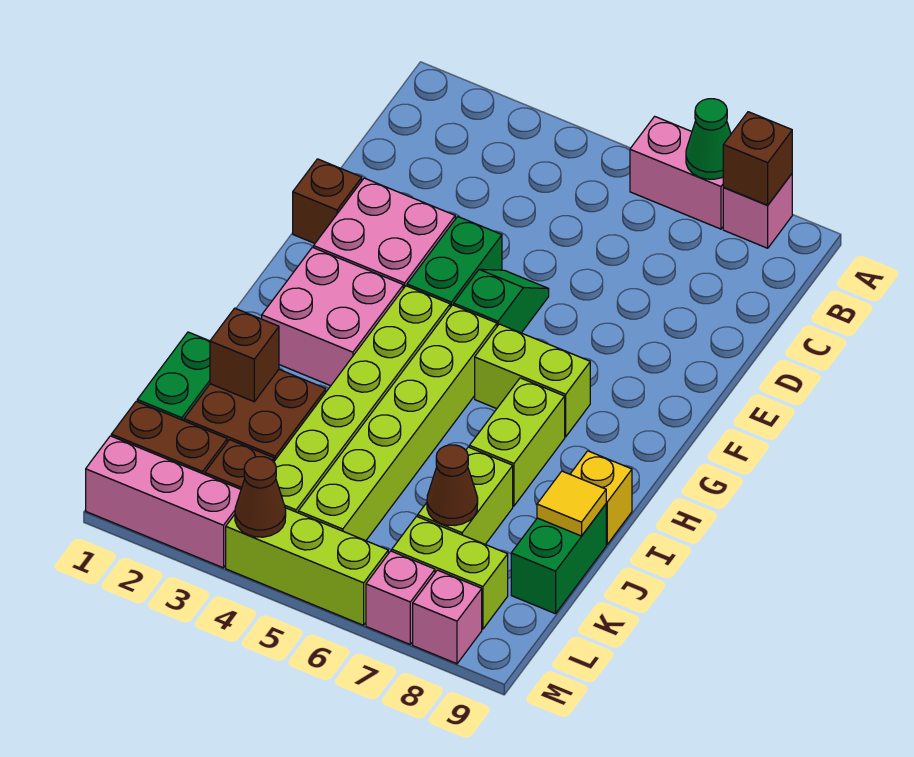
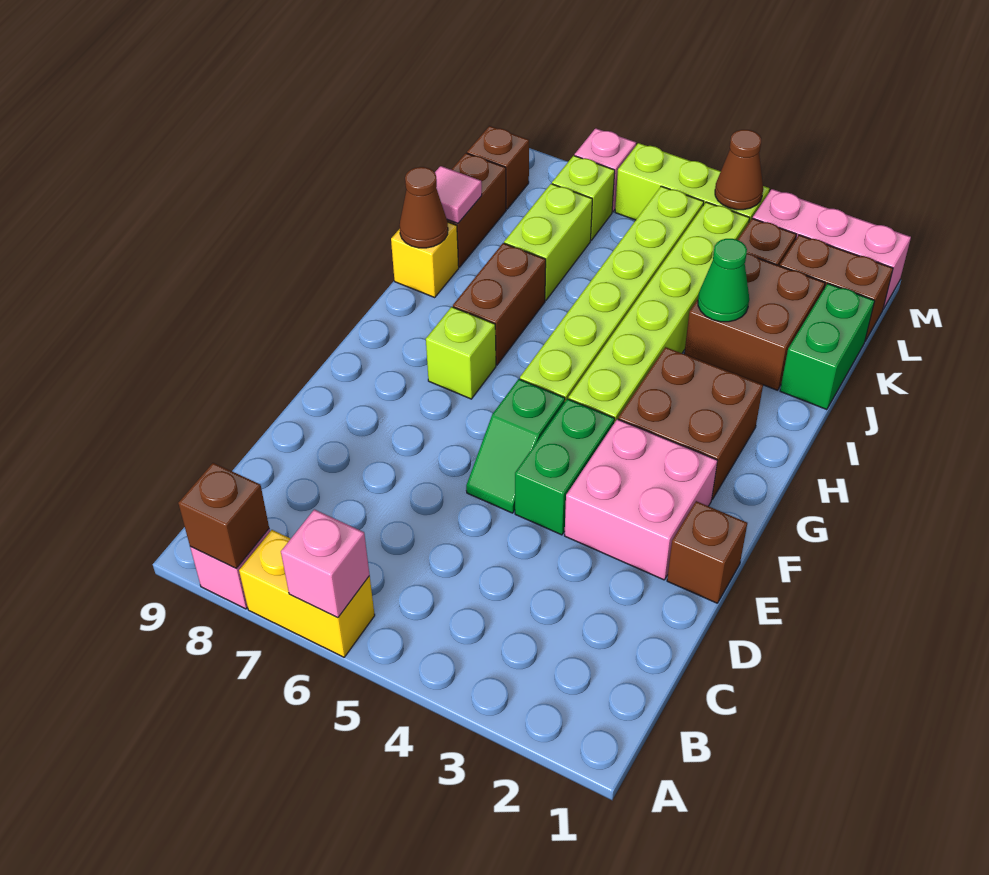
pink brick A6:A7 level 1 -> yellow brick A6:A7 level 1
green cone A7 level 2 -> green cone J3 level 2
pink brick G2:H3 level 1 -> brown brick G2:H3 level 1
lime brick G6:G7 level 1 -> lime brick G7 level 1
lime brick H7:I7 level 1 -> brown brick H7:I7 level 1
brown brick J2 level 2 -> brown brick L9 level 1
green brick J9:K9 level 1 -> brown brick J9:K9 level 1
yellow tile J9 level 2 -> pink tile J9 level 2
brown cone K7 level 2 -> brown cone I9 level 2
lime brick L7:L8 level 1 -> lime brick L7 level 1
pink brick M8 level 1 -> pink brick A6 level 2

